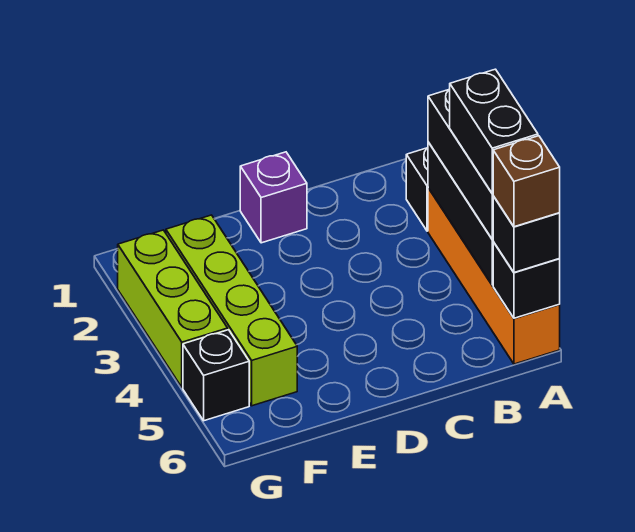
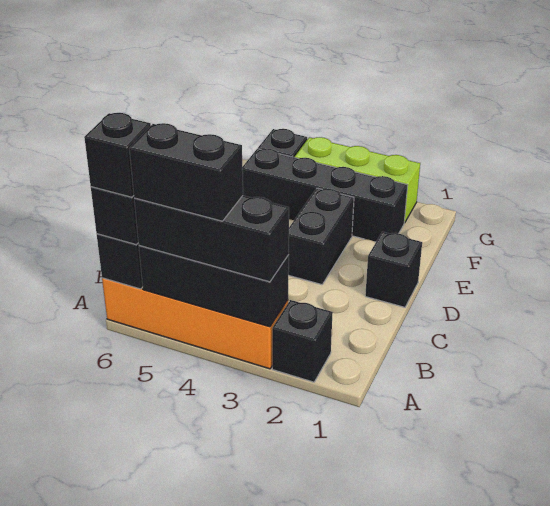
brown brick A6 level 4 -> black brick A6 level 4
purple brick D1 level 1 -> black brick D1 level 1
none -> black brick D3:E3 level 1
lime brick F2:F5 level 1 -> black brick F2:F5 level 1

